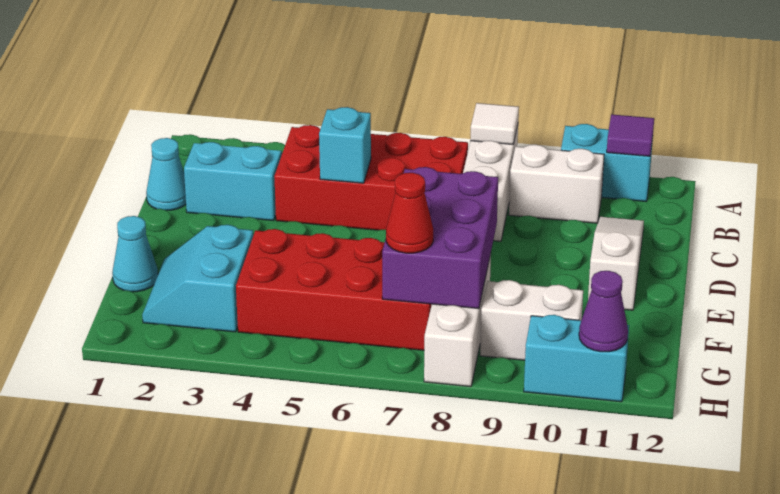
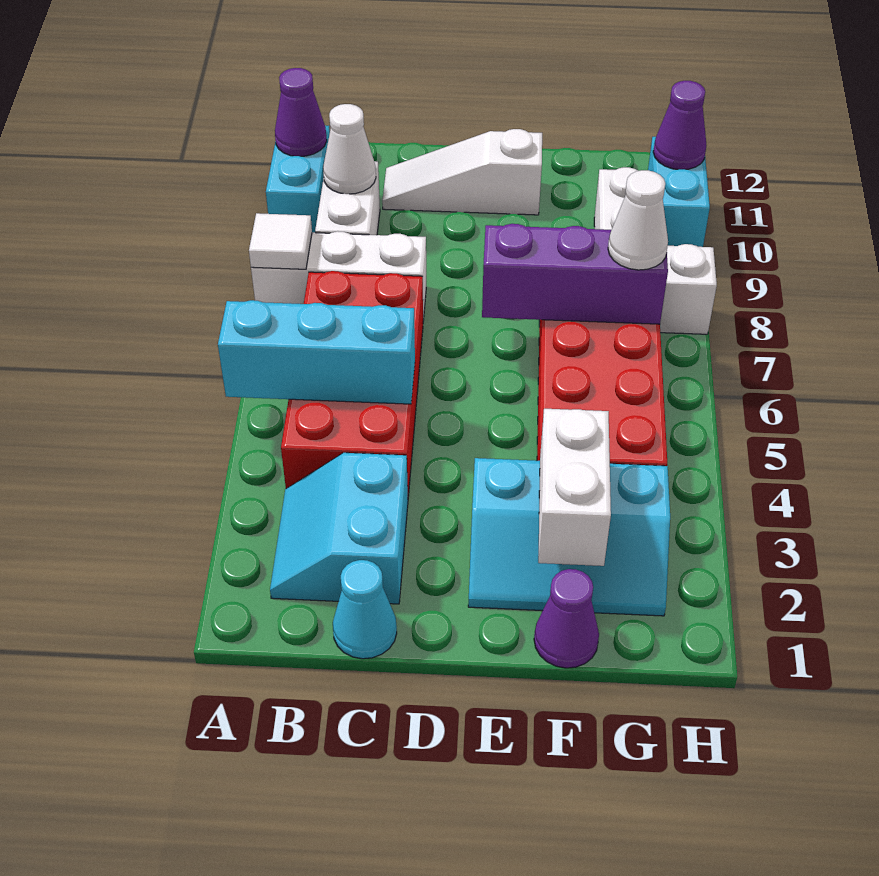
purple tile A11 level 2 -> purple cone A11 level 2
none -> white cone B10 level 2
cyan brick C5 level 2 -> cyan brick A5:C5 level 2
purple brick E7:G8 level 2 -> purple brick E7:G7 level 2
cyan cone F1 level 1 -> purple cone F1 level 1
cyan slope F2:G3 level 1 top 3 -> cyan slope E2:G3 level 1 top 3
none -> white brick F2:F3 level 2
red cone G7 level 3 -> white cone G7 level 3

